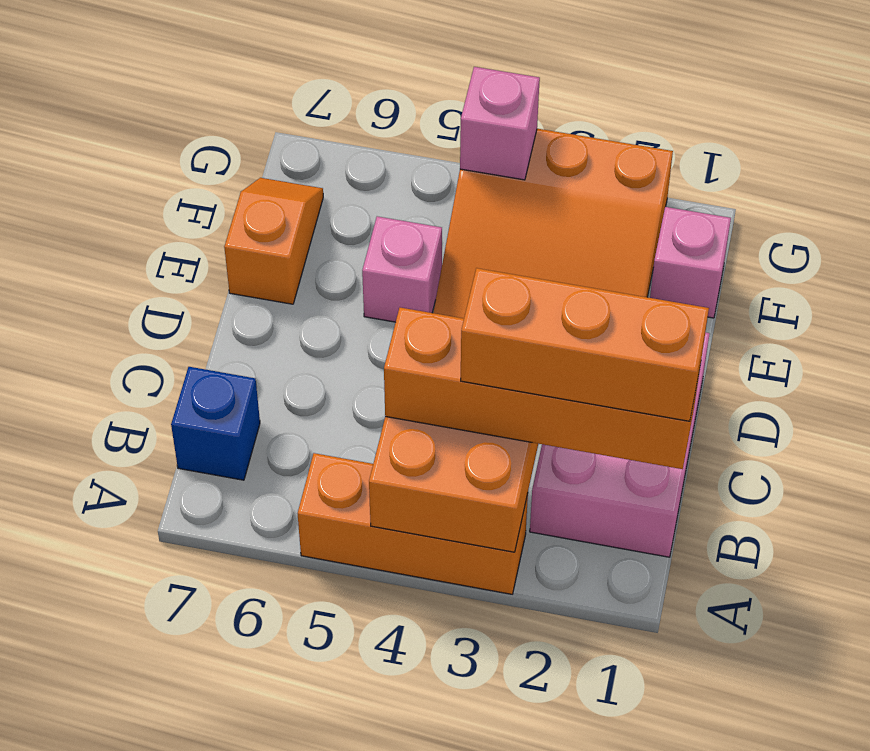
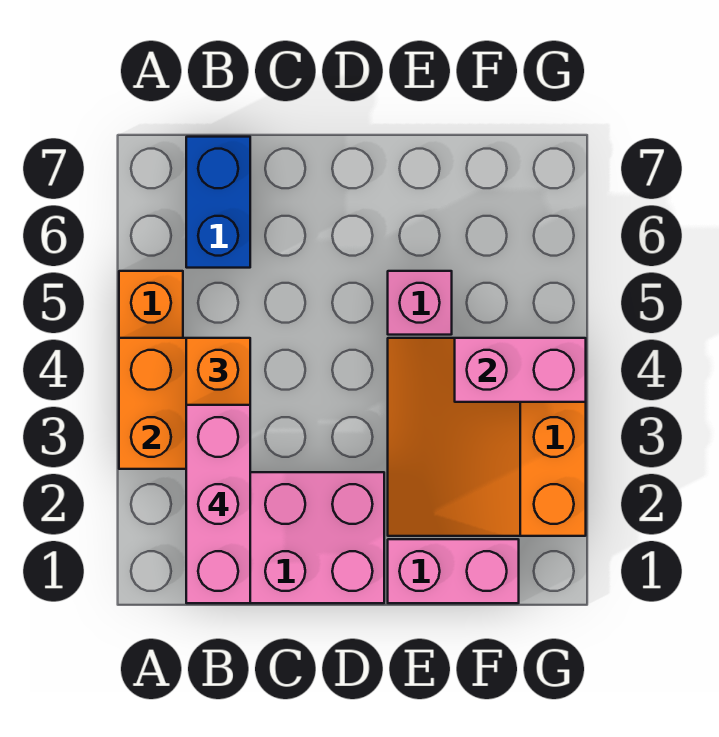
orange brick B1:B3 level 4 -> pink brick B1:B3 level 4
blue brick B7 level 1 -> blue brick B6:B7 level 1
orange slope E7:F7 level 1 top E -> none
pink brick F1 level 1 -> pink brick E1:F1 level 1
pink brick G4 level 2 -> pink brick F4:G4 level 2

